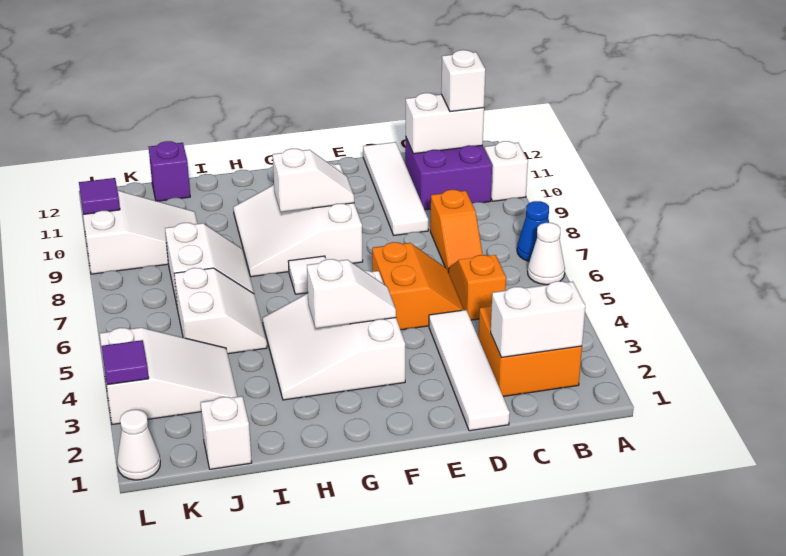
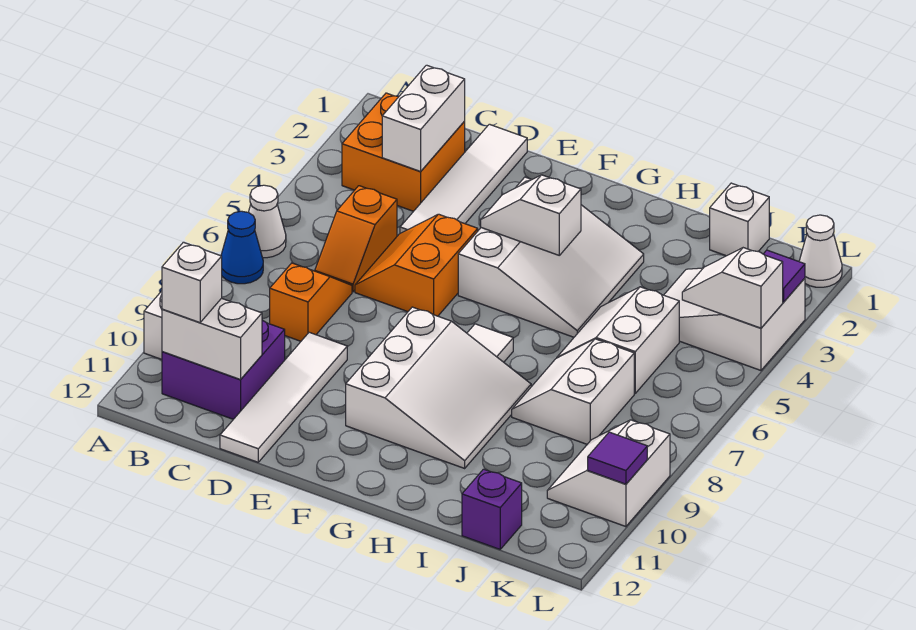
white brick B2:C2 level 2 -> white brick C2:C3 level 2
white slope F9:G9 level 2 top G -> white slope K4:L4 level 2 top L
white slope J9:L10 level 1 top L -> white slope K9:L10 level 1 top L

